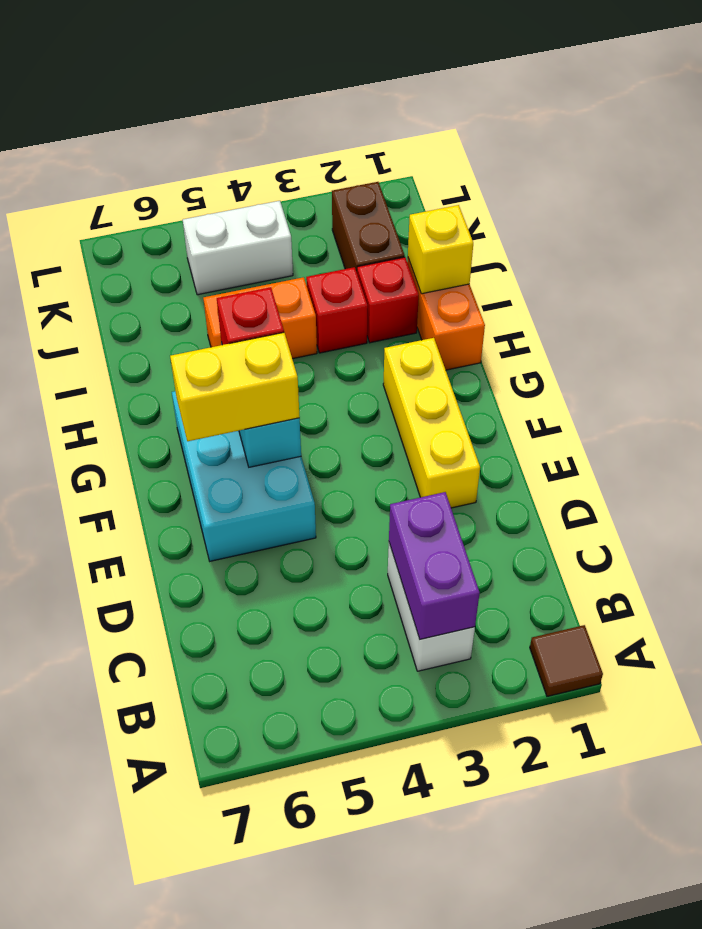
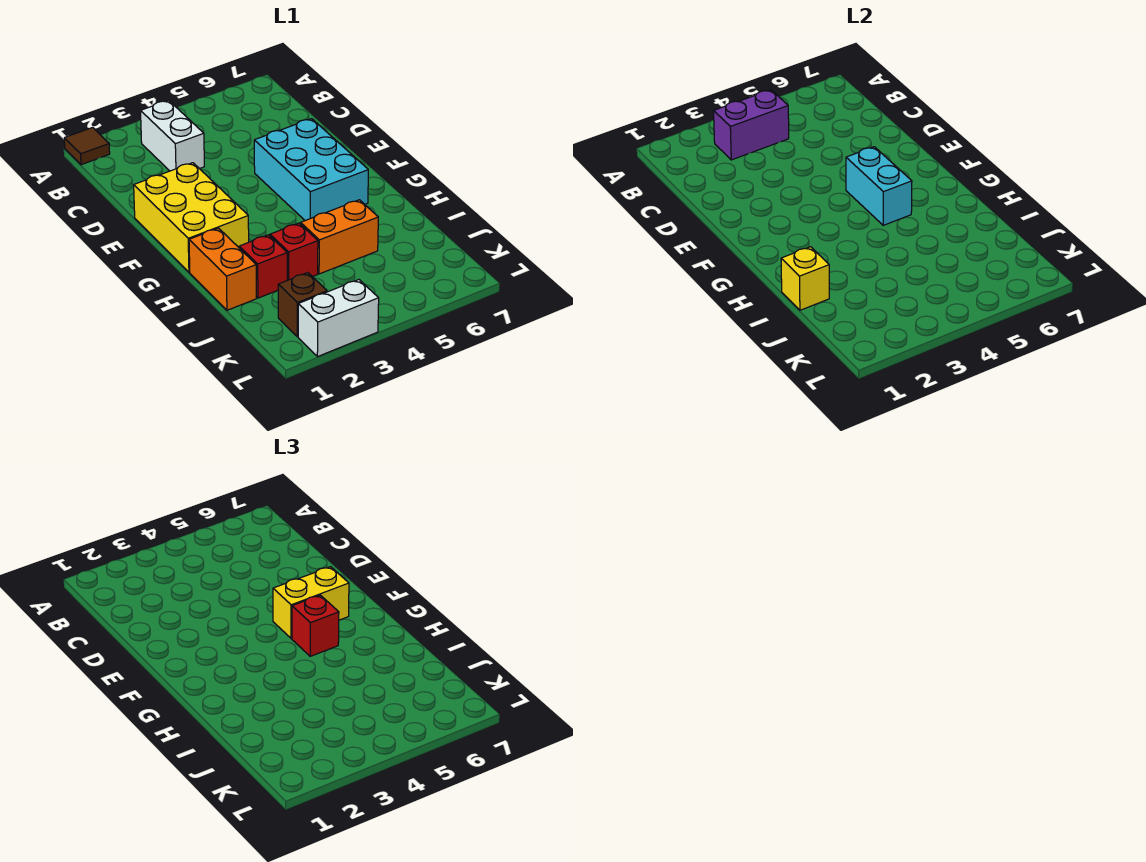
purple brick B3:C3 level 2 -> purple brick B3:B4 level 2
yellow brick E2:G2 level 1 -> yellow brick E1:G2 level 1
brown brick J2:K2 level 1 -> brown brick K2 level 1
white brick K4:K5 level 1 -> white brick L2:L3 level 1

